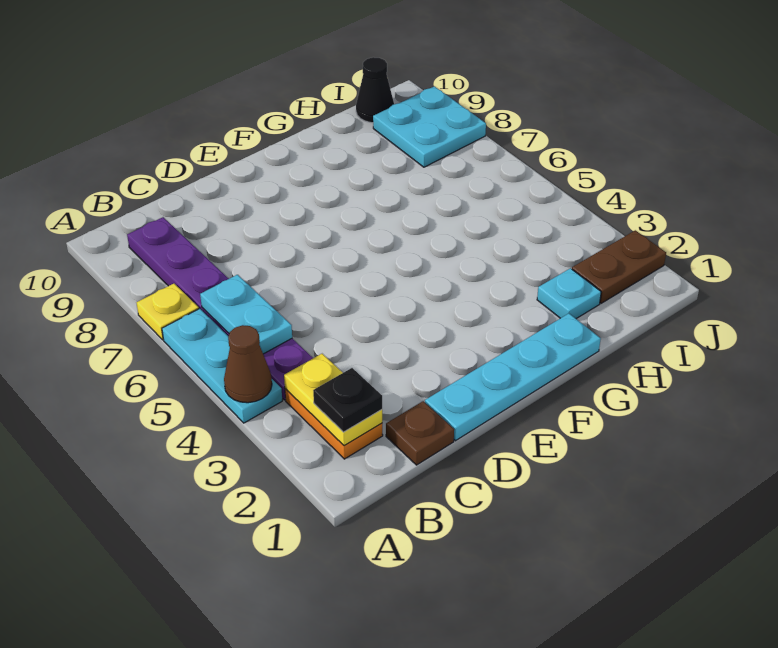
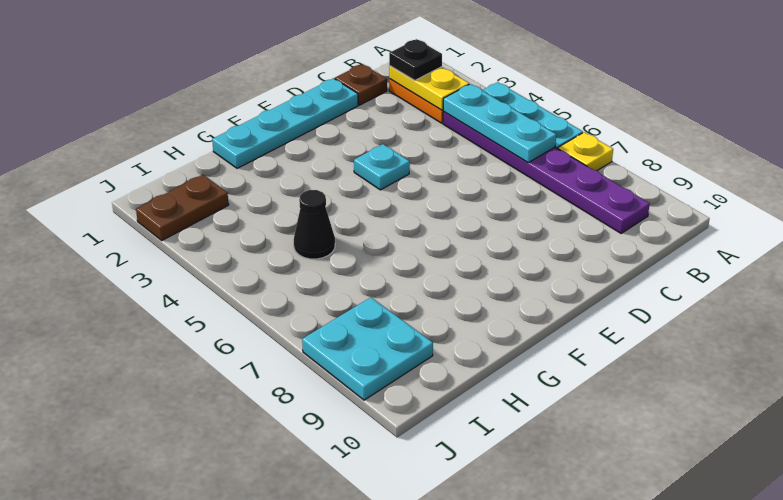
brown cone A4 level 2 -> none
cyan plate B5:B6 level 2 -> cyan plate B4:B6 level 2
cyan plate H2 level 1 -> cyan plate E4 level 1
black cone I10 level 1 -> black cone H5 level 1

